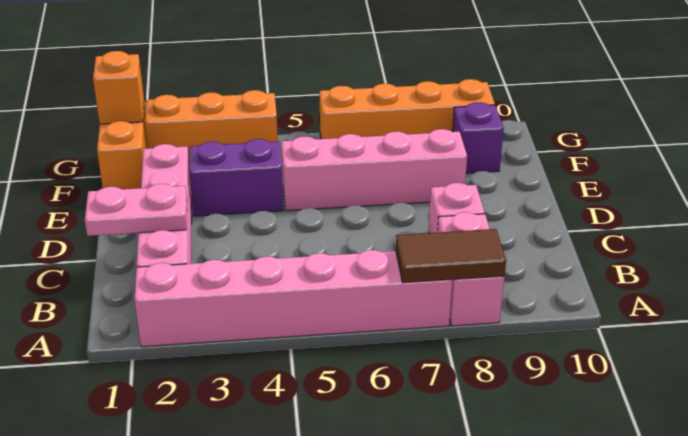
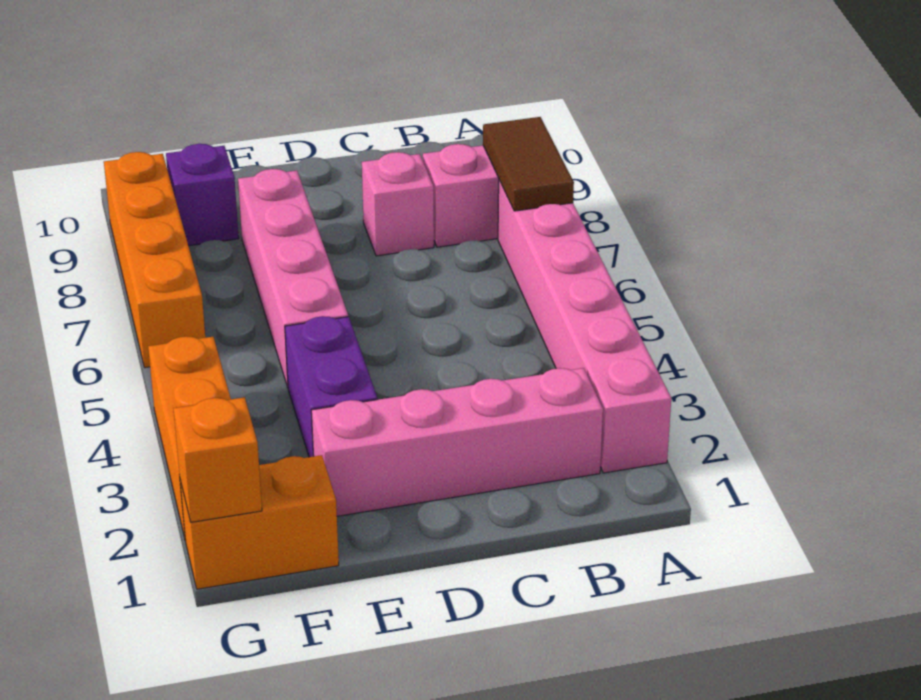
pink plate C1:C2 level 2 -> none

